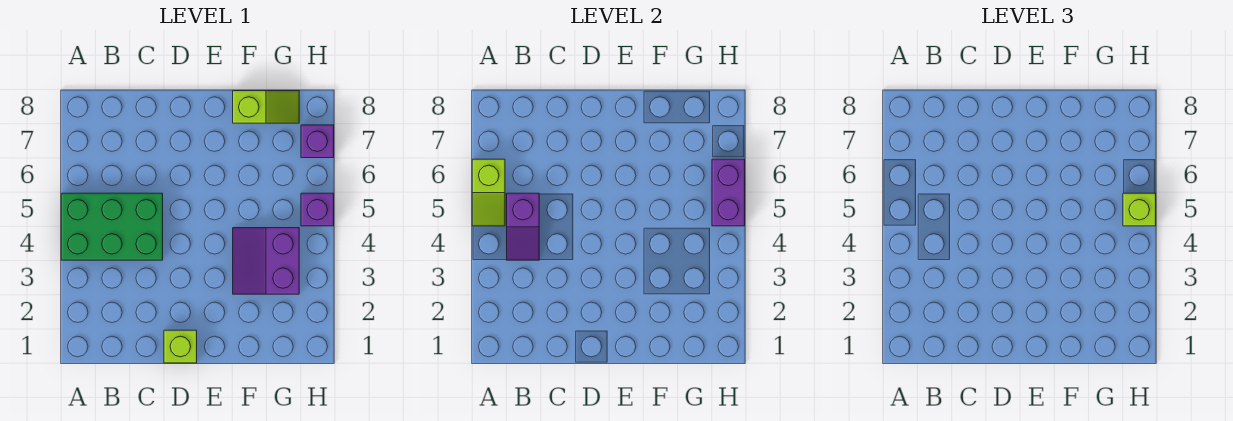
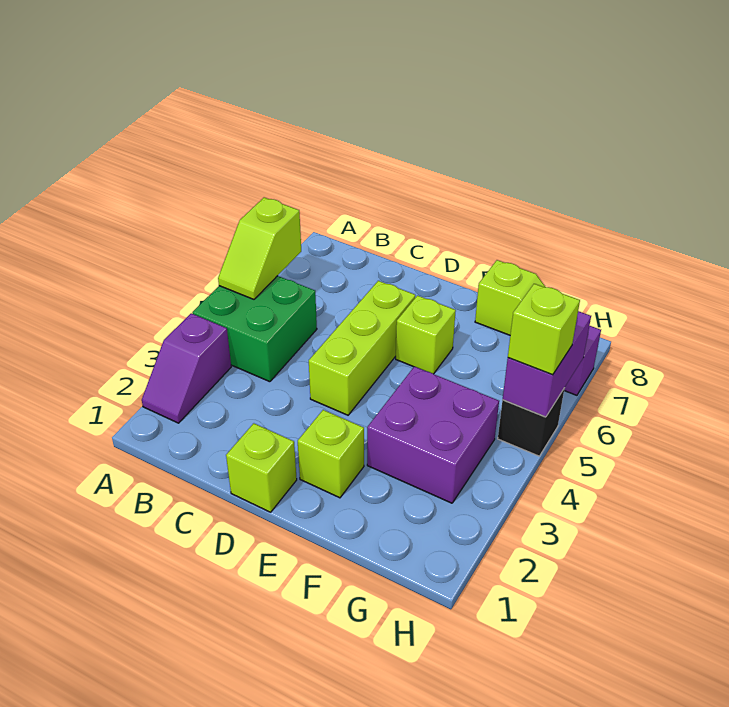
green brick A4:C5 level 1 -> green brick A4:B5 level 1
purple slope B4:B5 level 2 top 5 -> purple slope A2:A3 level 1 top 3
none -> lime brick D4:D6 level 1
none -> lime brick E2 level 1
none -> lime brick E6 level 1
purple slope F3:G4 level 1 top G -> purple brick F3:G4 level 1
purple brick H5 level 1 -> black brick H5 level 1

